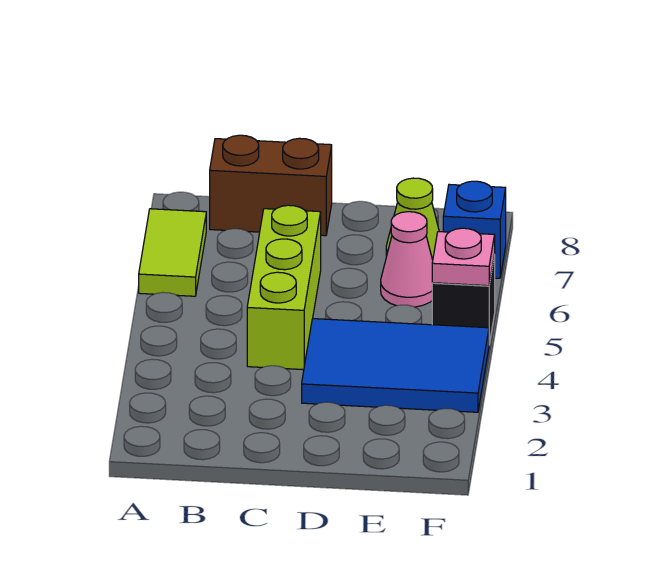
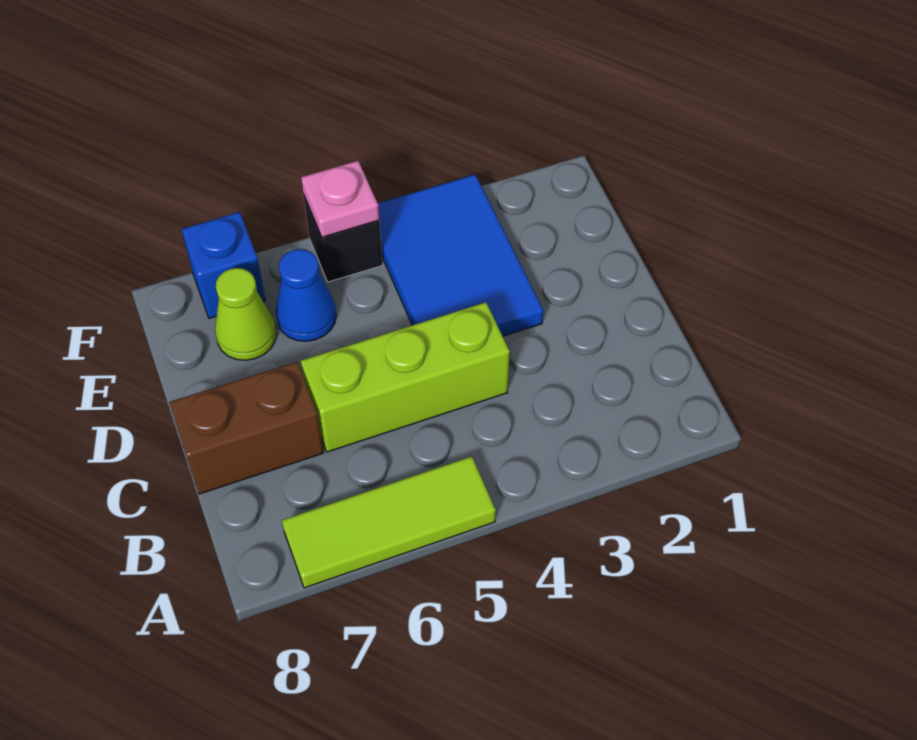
lime tile A6:A7 level 1 -> lime tile A5:A7 level 1
brown brick B8:C8 level 1 -> brown brick C7:C8 level 1
pink cone E6 level 1 -> blue cone E6 level 1

